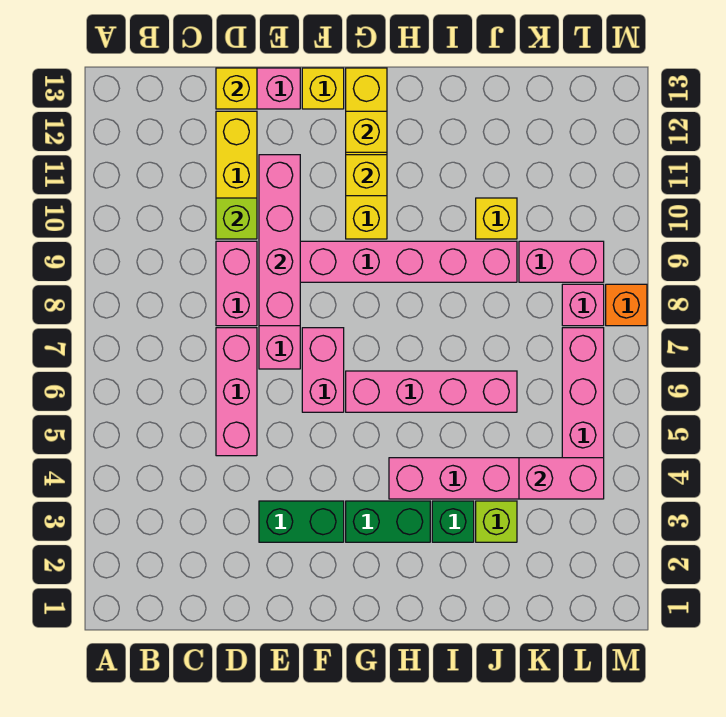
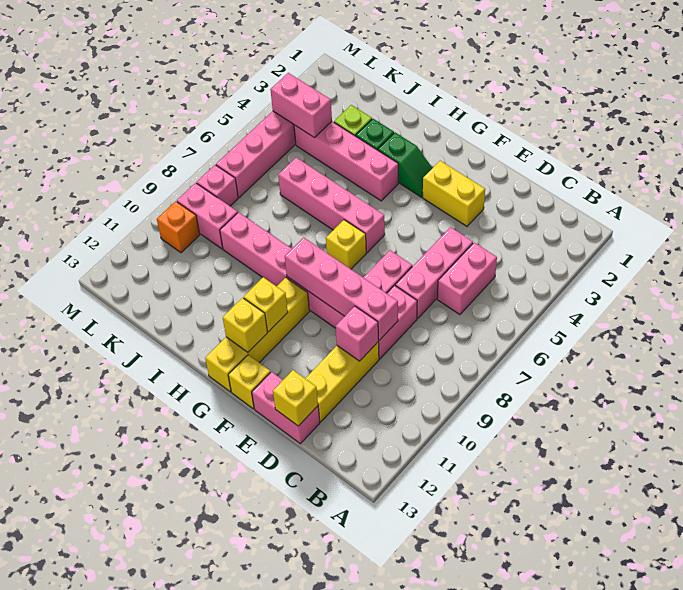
lime brick D10 level 2 -> pink brick D10 level 2
green brick E3:F3 level 1 -> yellow brick E3:F3 level 1
pink brick E8:E11 level 2 -> pink brick D9:G9 level 2
pink brick F6:F7 level 1 -> pink brick C5:C6 level 1
green brick G3:H3 level 1 -> green slope G3:H3 level 1 top H
yellow brick J10 level 1 -> yellow brick G7 level 1
orange brick M8 level 1 -> orange brick L10 level 1

